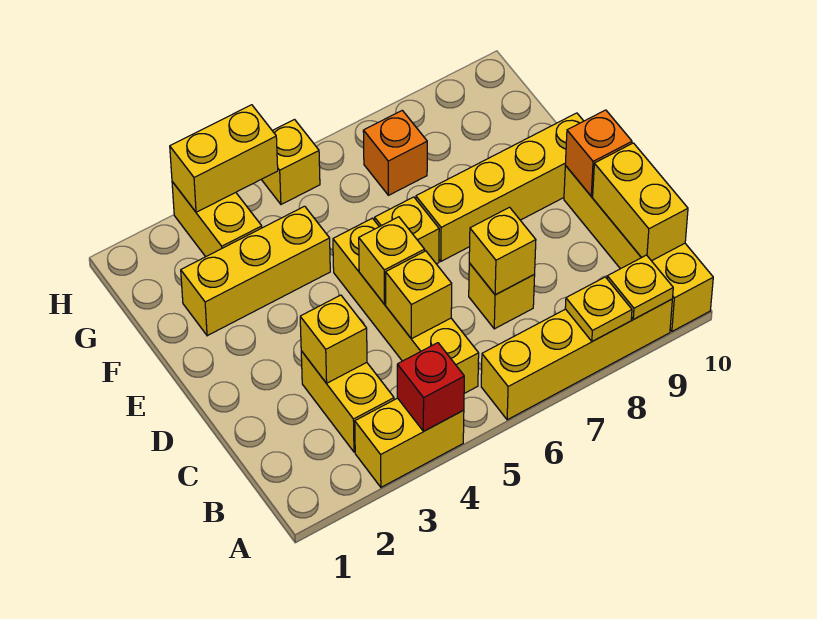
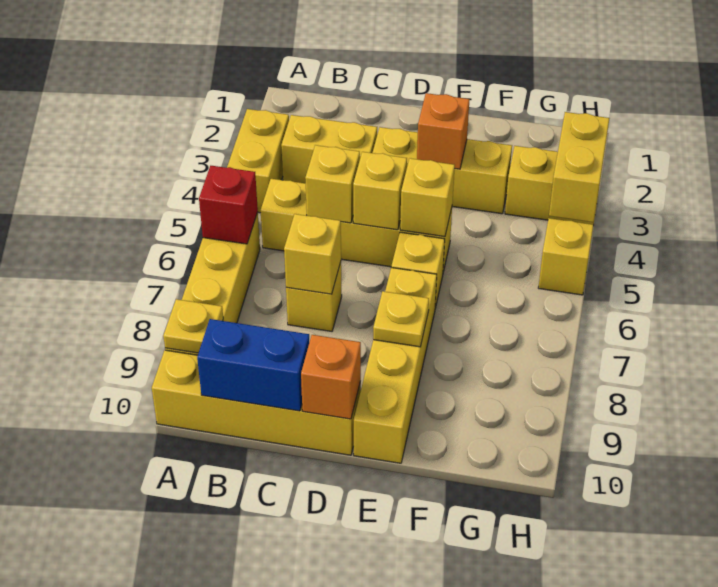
red brick A4 level 2 -> red brick A6 level 2
yellow plate A8 level 2 -> yellow plate E8 level 2
yellow brick B10:C10 level 2 -> blue brick B10:C10 level 2
yellow brick C3 level 2 -> yellow brick E5 level 2
yellow brick F2:F4 level 1 -> yellow brick D3:F3 level 1
orange brick G7 level 1 -> orange brick E3 level 2

